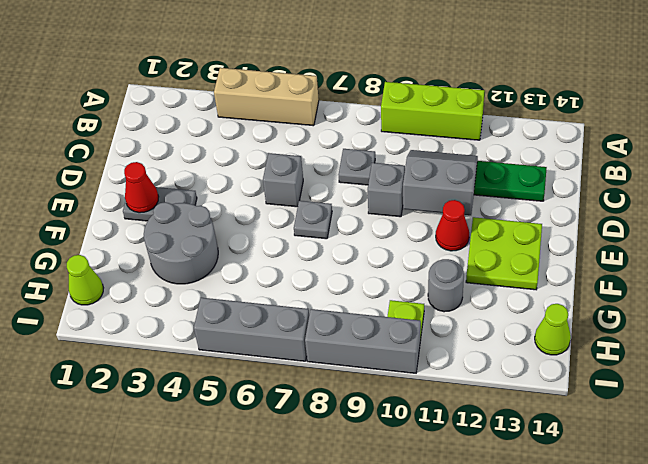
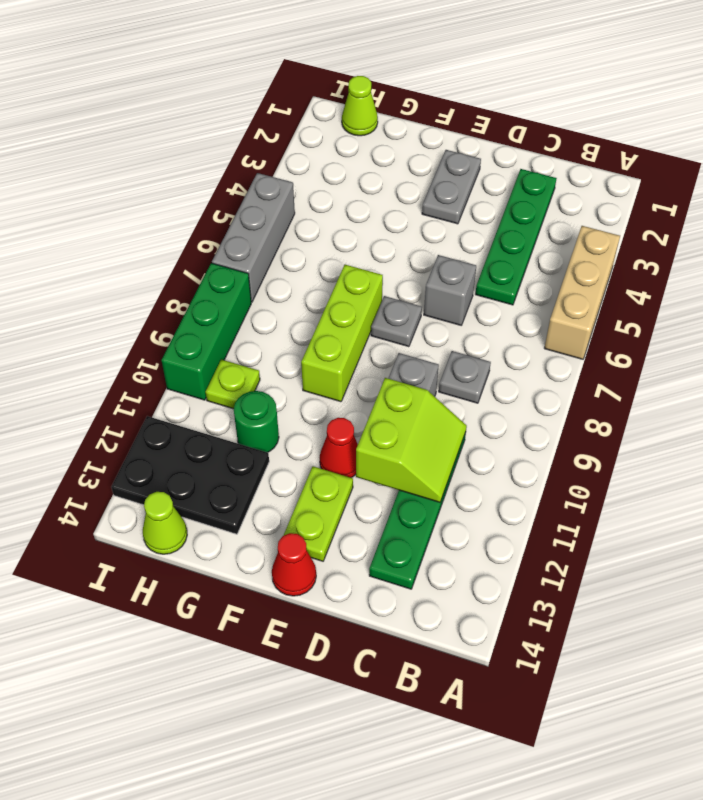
lime brick A9:A11 level 1 -> lime brick F7:F9 level 1
none -> green plate C2:C5 level 1
grey slope C10:D11 level 2 top D -> lime slope C10:D11 level 2 top D
red cone E2 level 2 -> red cone E14 level 1
lime plate E12:F13 level 1 -> lime plate E12:E13 level 1
grey round brick F3:G4 level 1 -> none
grey round brick G11 level 1 -> green round brick G11 level 1
none -> black plate G12:I13 level 1
grey brick I8:I10 level 1 -> green brick I8:I10 level 1

